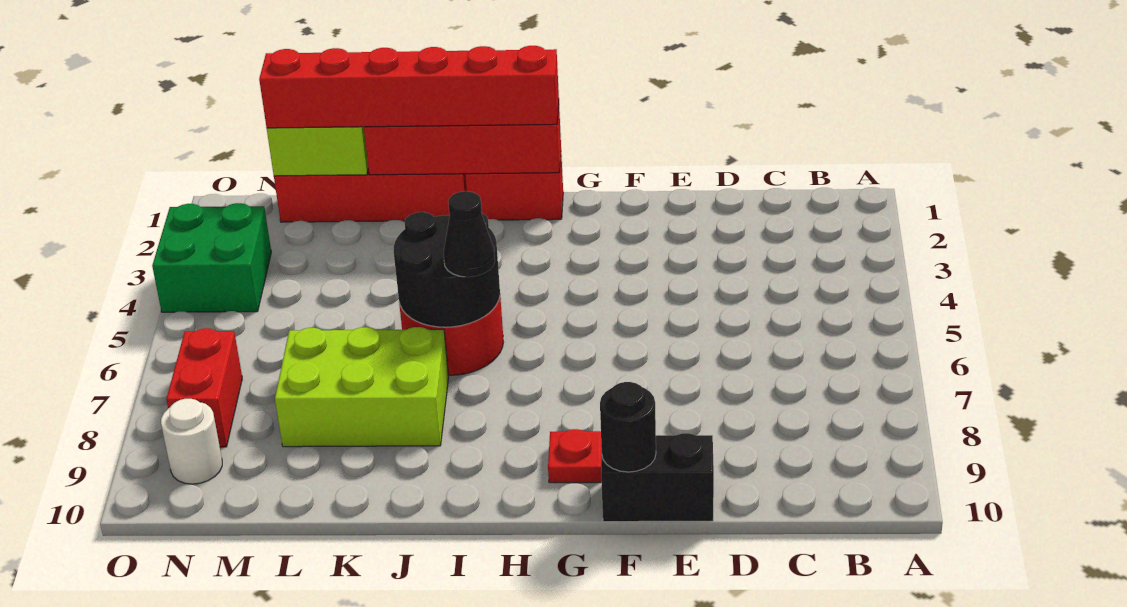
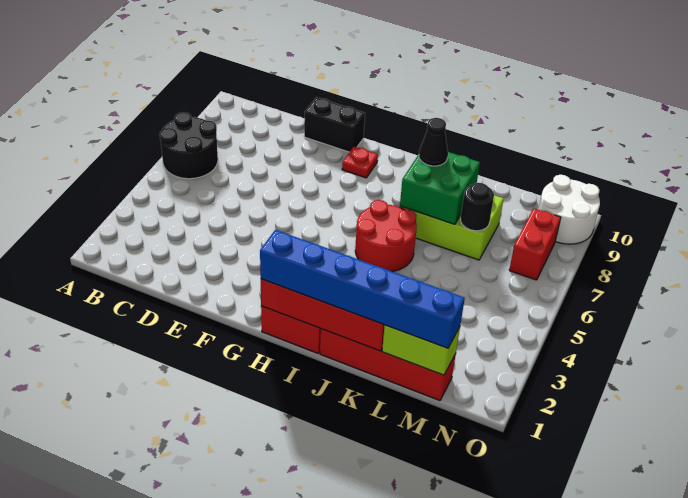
black round brick F10 level 2 -> black round brick L7 level 2
red brick H1:M1 level 3 -> blue brick H1:M1 level 3
black round brick I5:J6 level 2 -> black round brick A6:B7 level 1
black cone I6 level 3 -> black cone J8 level 3
green brick N3:O4 level 1 -> green brick J7:K8 level 2
white round brick N9 level 1 -> white round brick N9:O10 level 1

